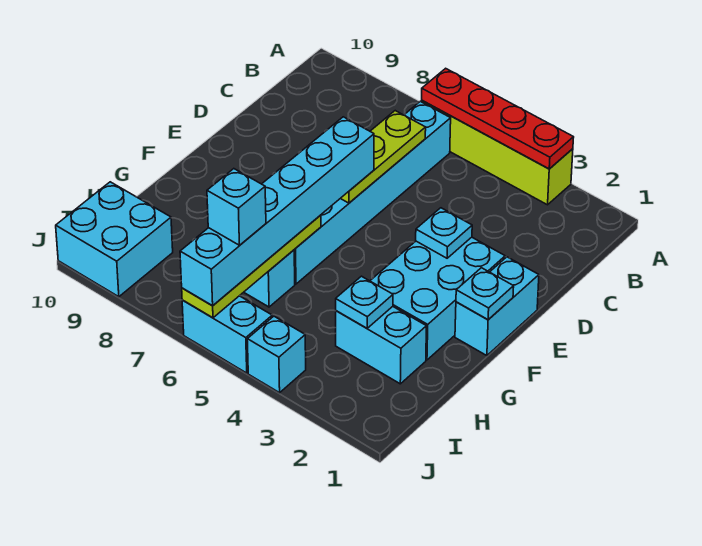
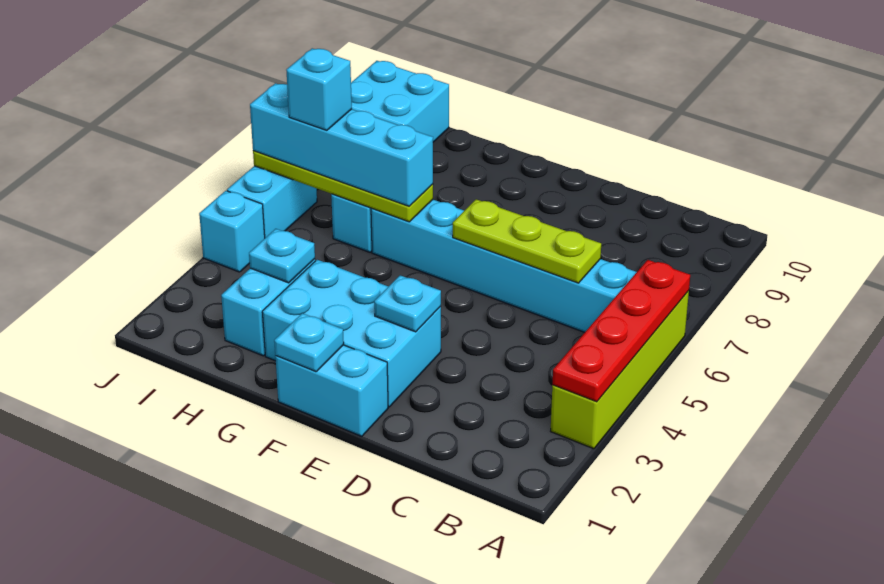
cyan brick E6:J6 level 3 -> cyan brick G6:J6 level 3

